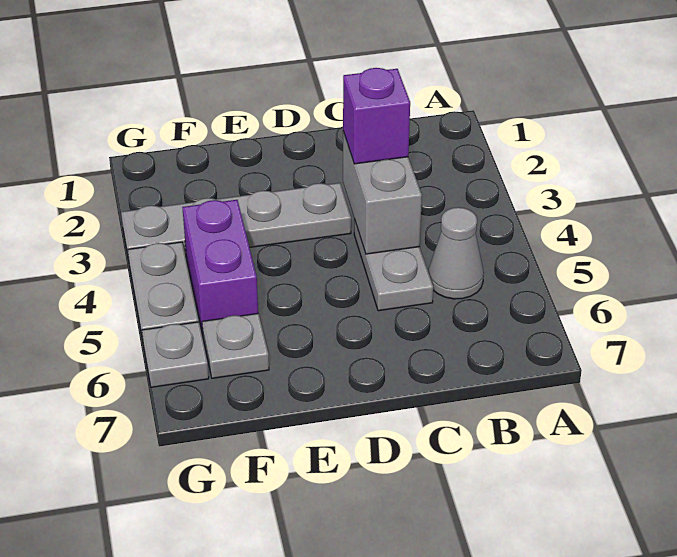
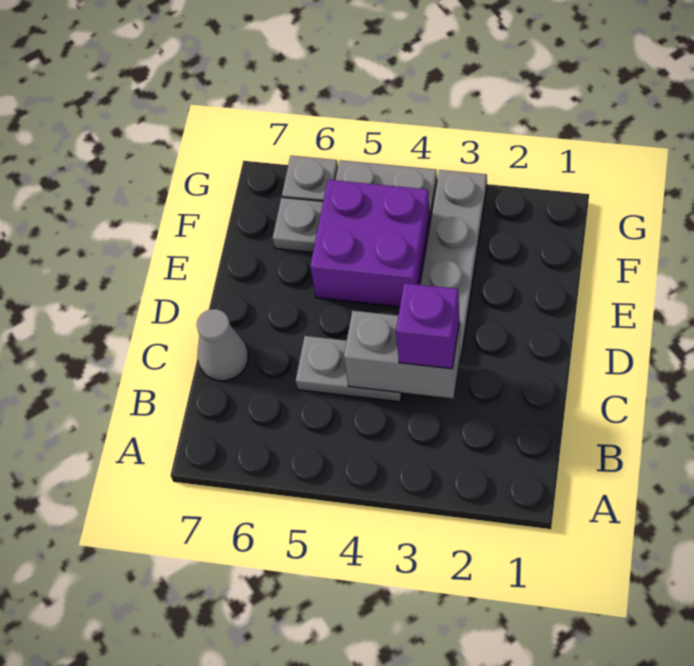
grey cone B5 level 1 -> grey cone C7 level 1
purple brick F4:F5 level 1 -> purple brick E4:F5 level 1

